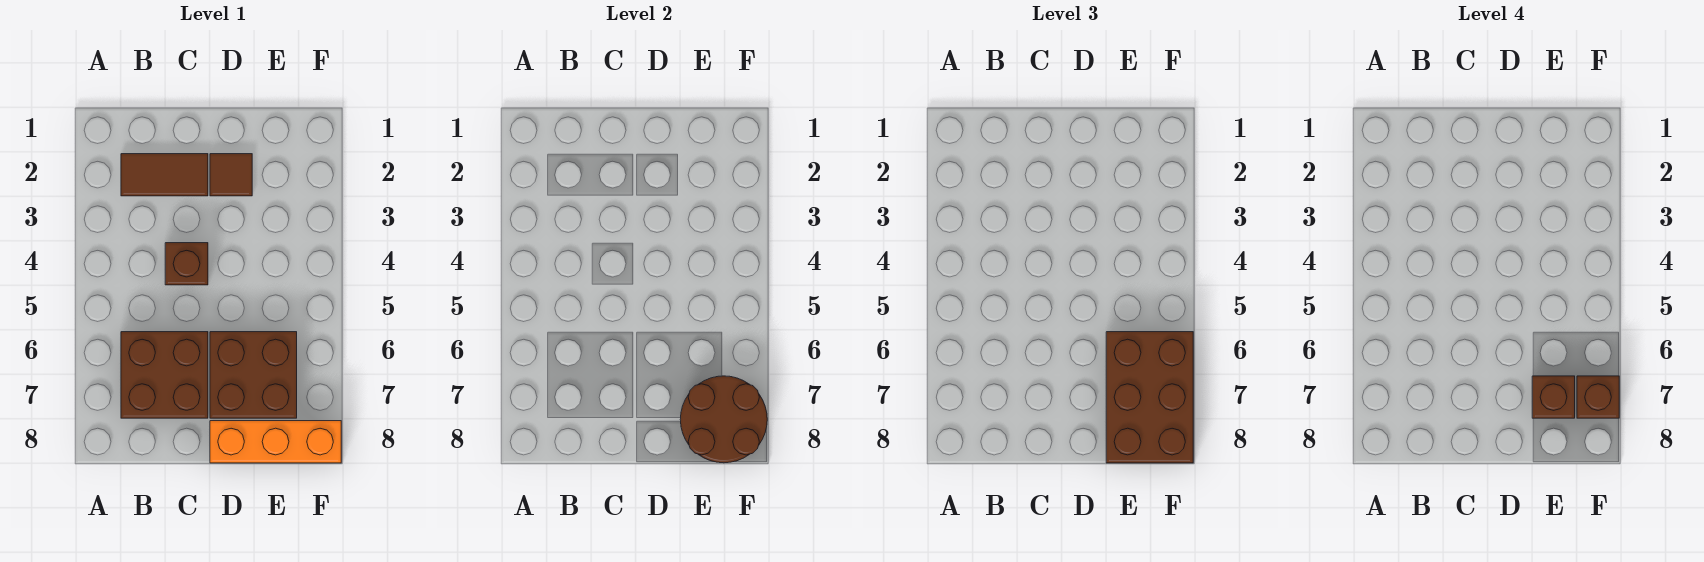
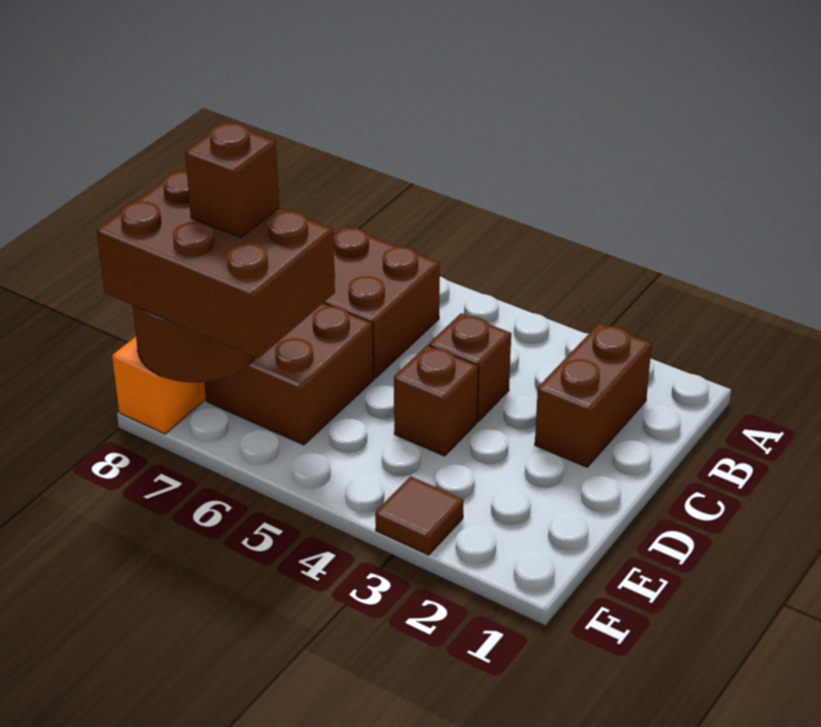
brown tile B2:C2 level 1 -> brown brick B2:C2 level 1
brown tile D2 level 1 -> brown tile F3 level 1
brown brick F7 level 4 -> brown brick D4 level 1

